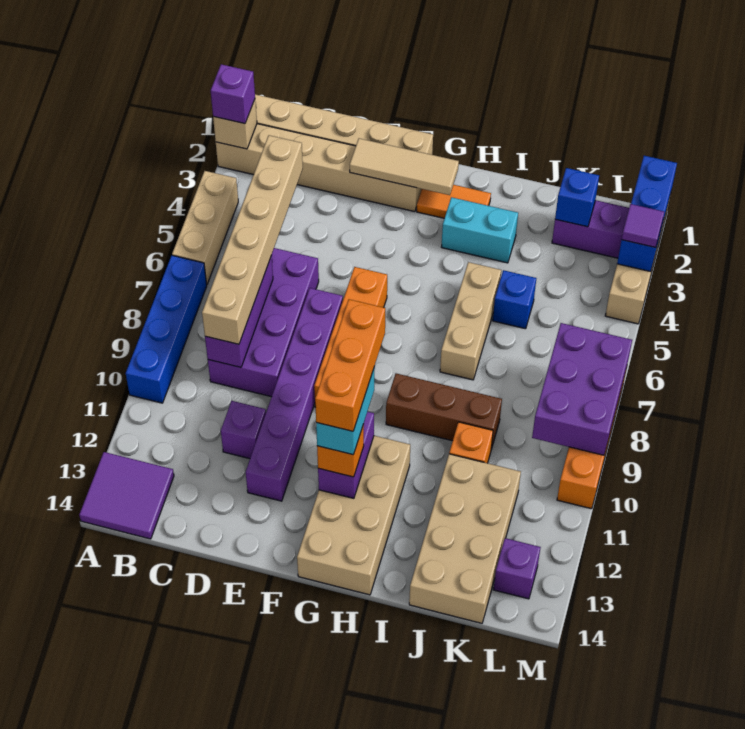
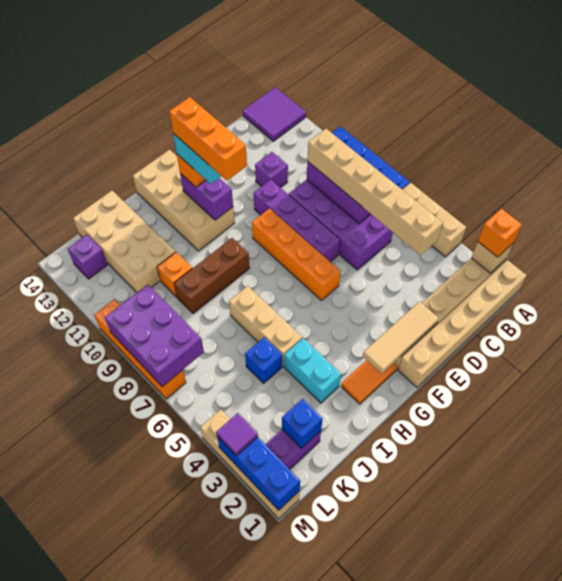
purple brick A2 level 3 -> orange brick A2 level 3
purple brick E7:E12 level 1 -> purple brick E7:E10 level 1
cyan brick H3:I3 level 1 -> cyan brick I3:I4 level 1

